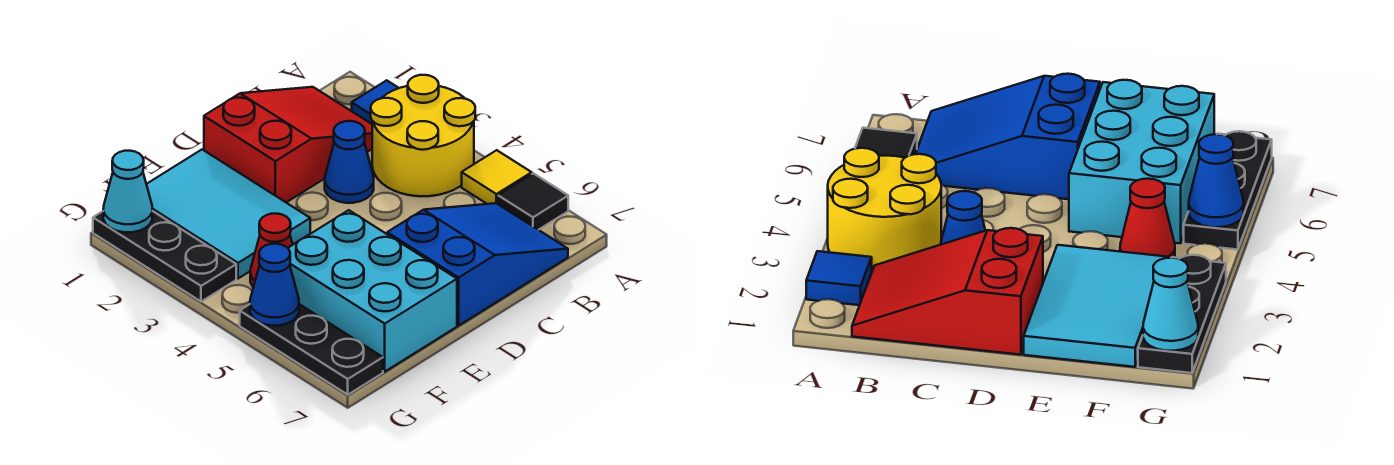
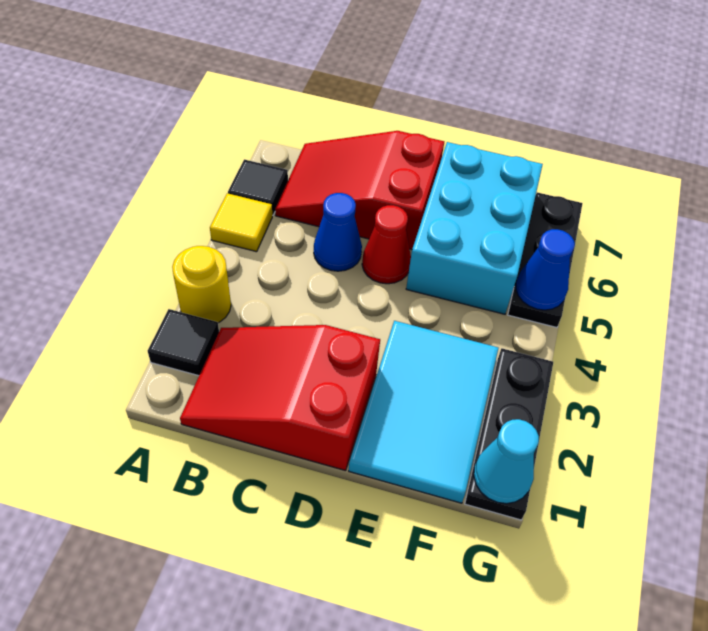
blue tile A2 level 1 -> black tile A2 level 1
yellow round brick A3:B4 level 1 -> yellow round brick A3 level 1
blue slope B6:D7 level 1 top D -> red slope B6:D7 level 1 top D
blue cone C3 level 1 -> blue cone C5 level 1
red cone F4 level 1 -> red cone D5 level 1

